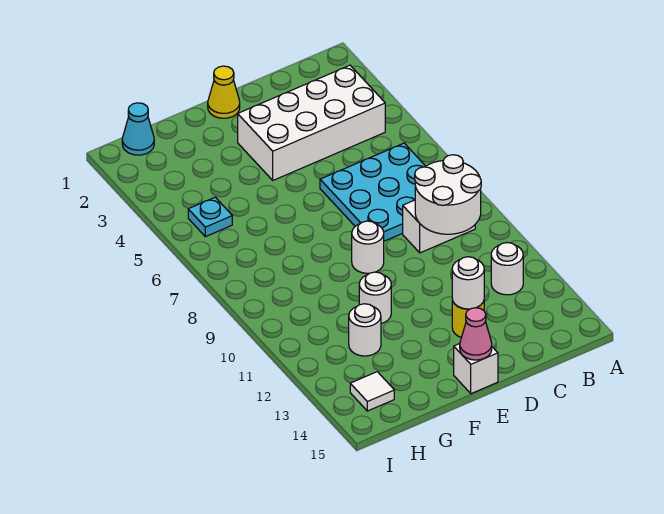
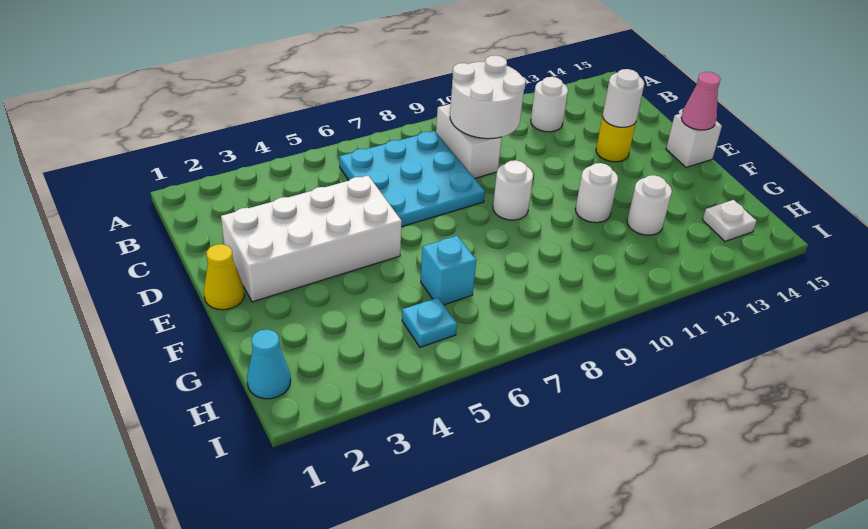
white brick B3:E4 level 1 -> white brick D2:E5 level 1
none -> cyan brick G6 level 1
white tile H14 level 1 -> white plate H14 level 1

